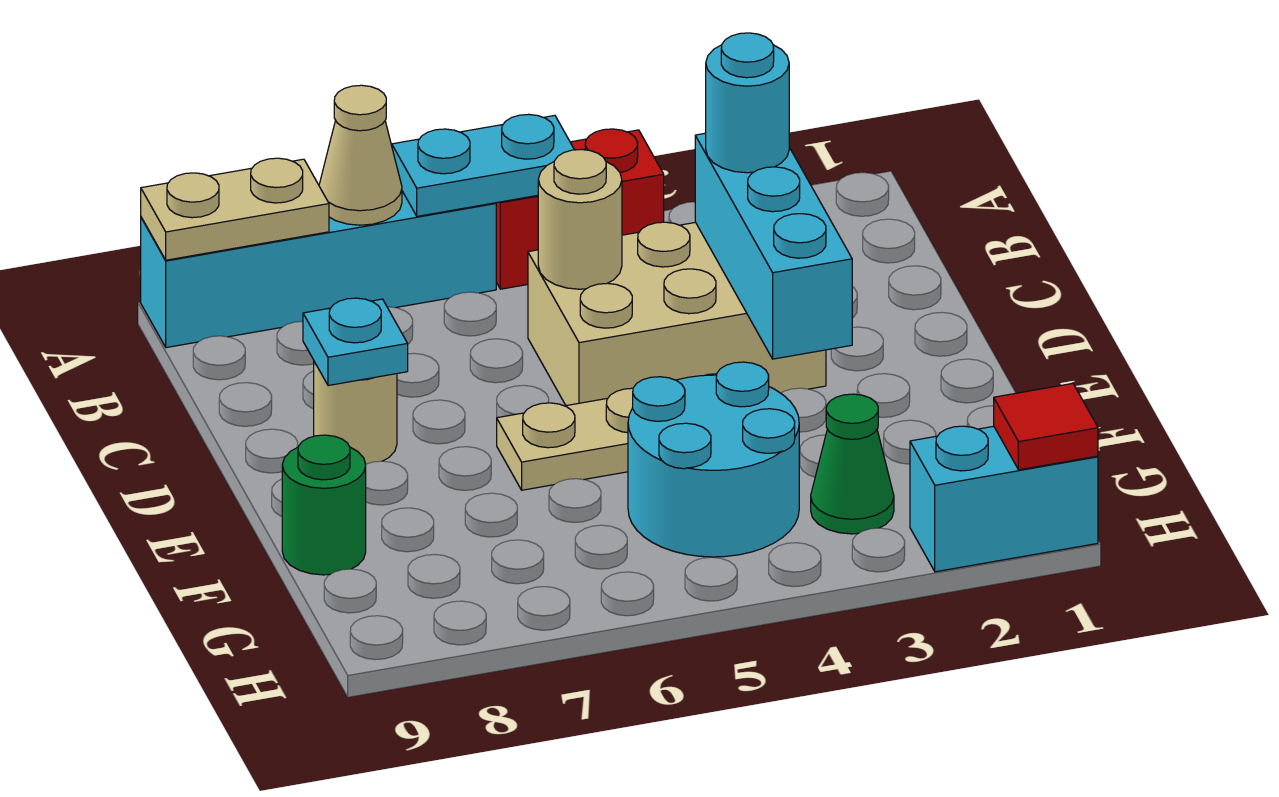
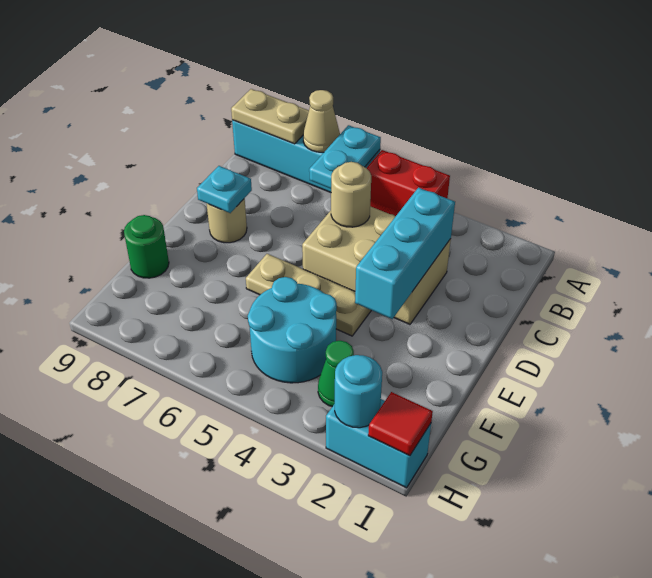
cyan plate A5:A6 level 2 -> cyan plate A6:B6 level 2
cyan round brick C3 level 3 -> cyan round brick H2 level 2

